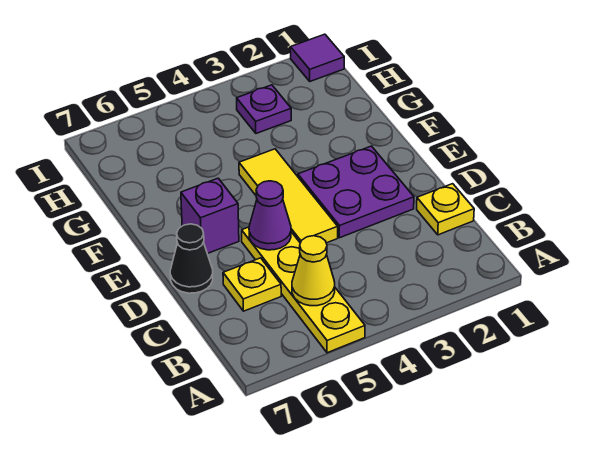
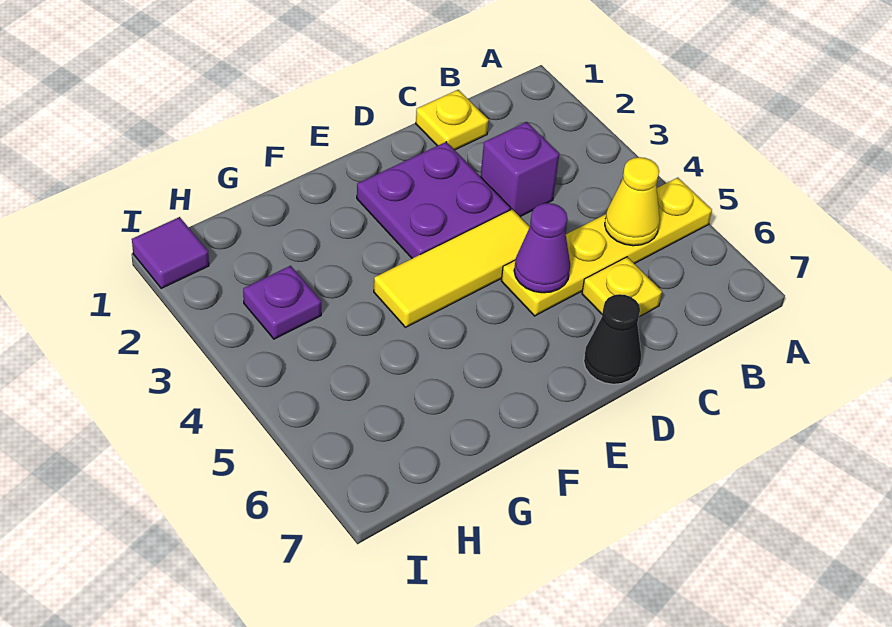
purple brick E6 level 1 -> purple brick C3 level 1

